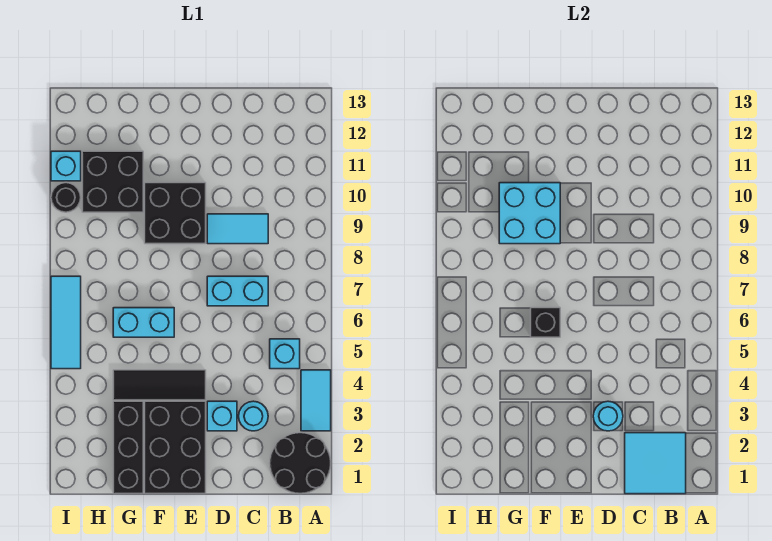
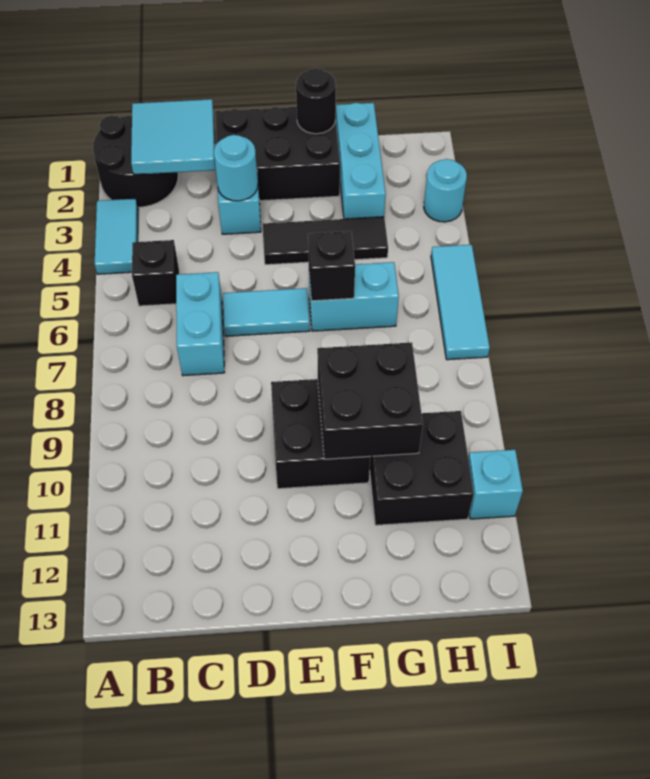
cyan brick B5 level 1 -> black brick B5 level 1
cyan round brick C3 level 1 -> cyan round brick I3 level 1
cyan brick C7:D7 level 1 -> cyan brick C6:C7 level 1
cyan tile C9:D9 level 1 -> cyan tile D6:E6 level 1
black brick E1:F3 level 1 -> black brick D1:F2 level 1
cyan brick F9:G10 level 2 -> black brick F9:G10 level 2
black brick G1:G3 level 1 -> cyan brick G1:G3 level 1
black round brick I10 level 1 -> black round brick F1 level 2

